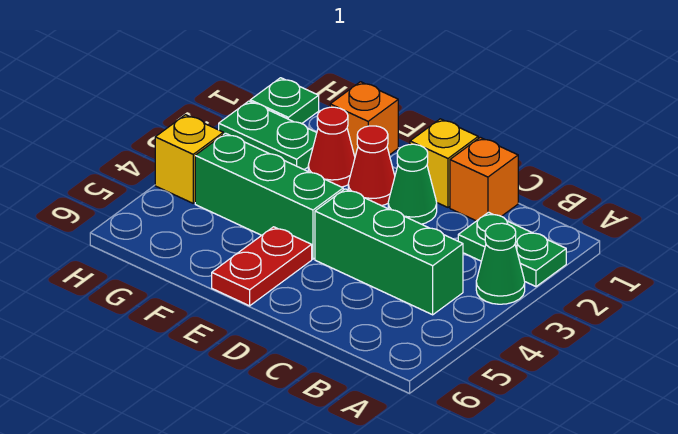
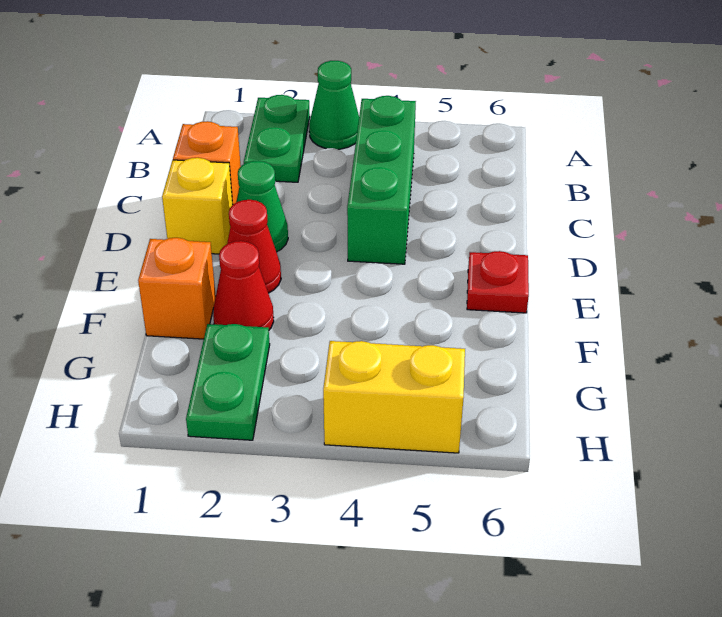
green brick E4:G4 level 1 -> none
red plate E5:E6 level 1 -> red plate E6 level 1
green plate H1 level 1 -> none
yellow brick H4 level 1 -> yellow brick H4:H5 level 1

